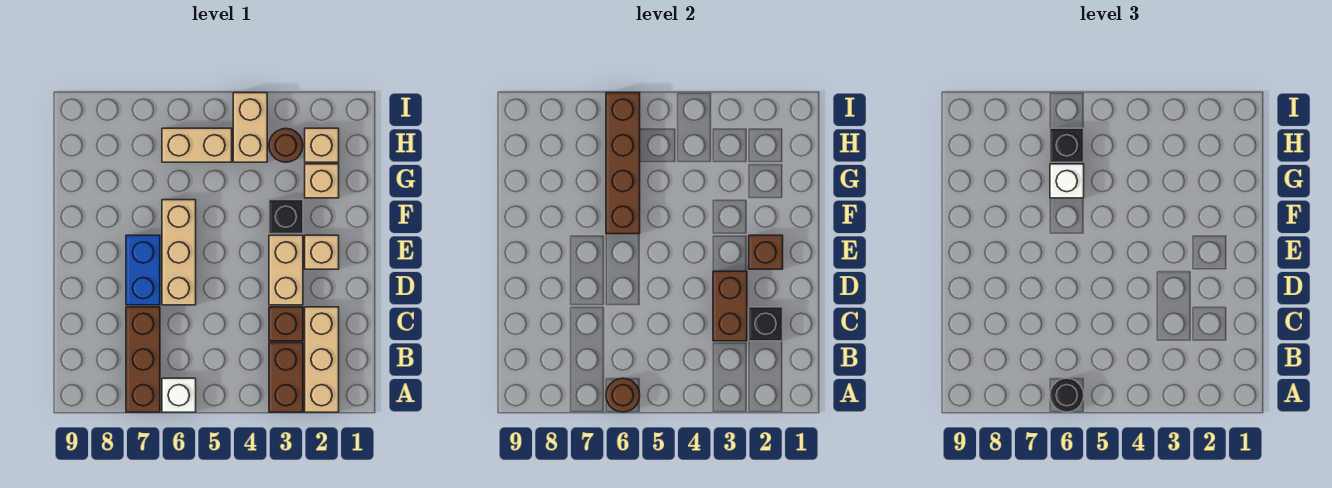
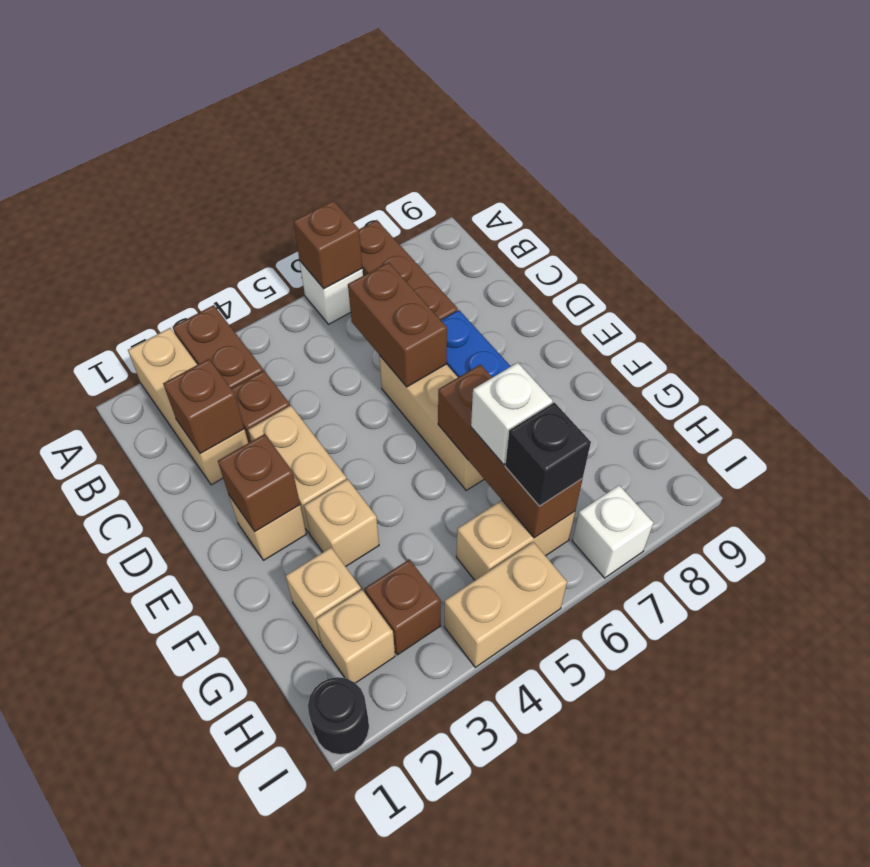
brown round brick A6 level 2 -> brown brick A6 level 2
black round brick A6 level 3 -> black round brick I1 level 1
black brick C2 level 2 -> brown brick C2 level 2
brown brick C3:D3 level 2 -> brown brick C6:D6 level 2
black brick F3 level 1 -> tan brick F3 level 1
brown brick F6:I6 level 2 -> brown brick F6:H6 level 2
brown round brick H3 level 1 -> brown brick H3 level 1
tan brick H4:I4 level 1 -> tan brick I4:I5 level 1
none -> white brick I7 level 1

